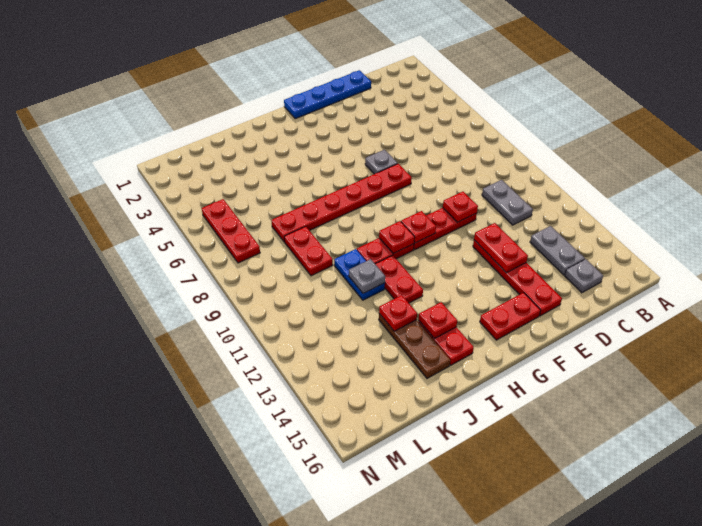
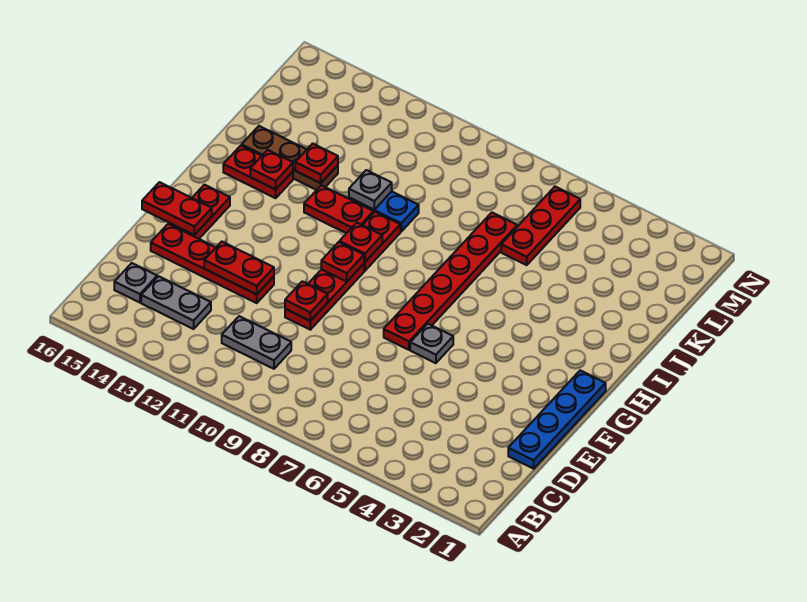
red plate K8:K9 level 1 -> red plate F15:F16 level 2
red plate M5:M7 level 1 -> red plate K6:M6 level 1

